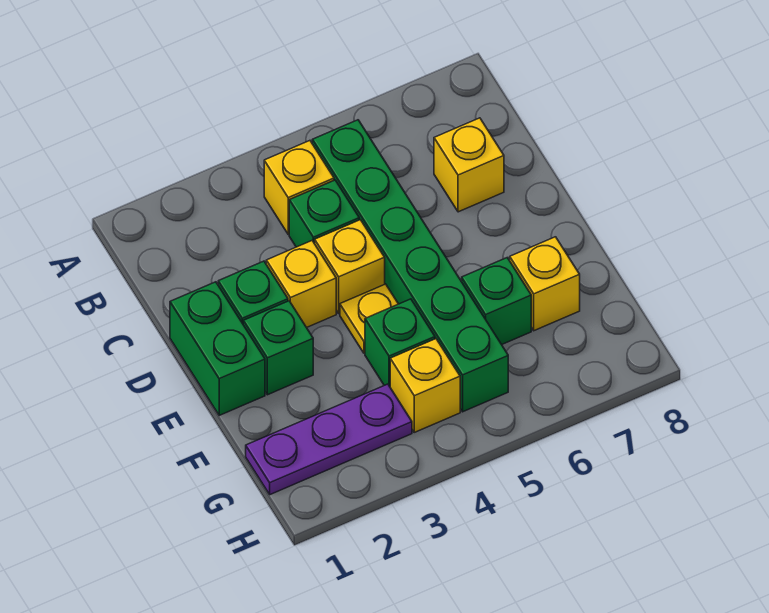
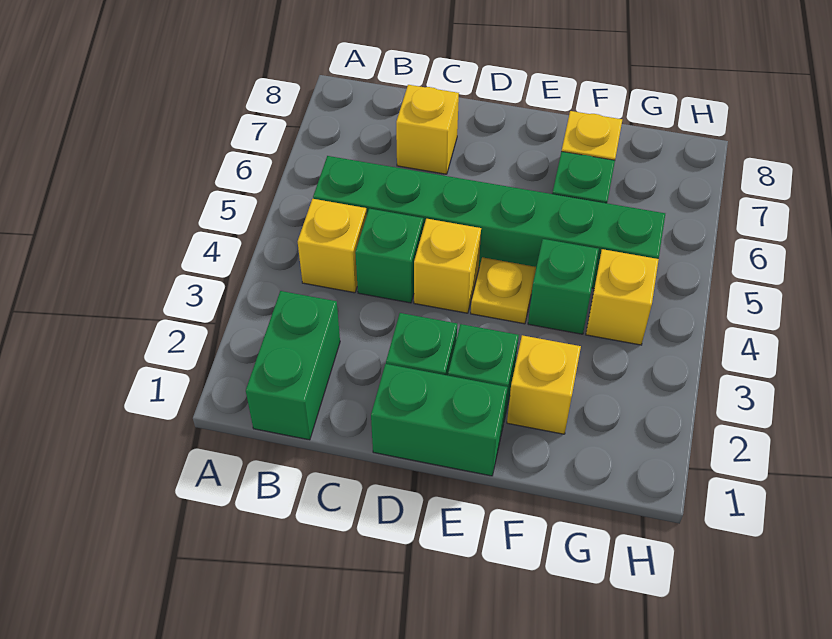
none -> green brick B1:B2 level 1
yellow brick D3 level 1 -> yellow brick F2 level 1
purple plate G1:G3 level 1 -> none

